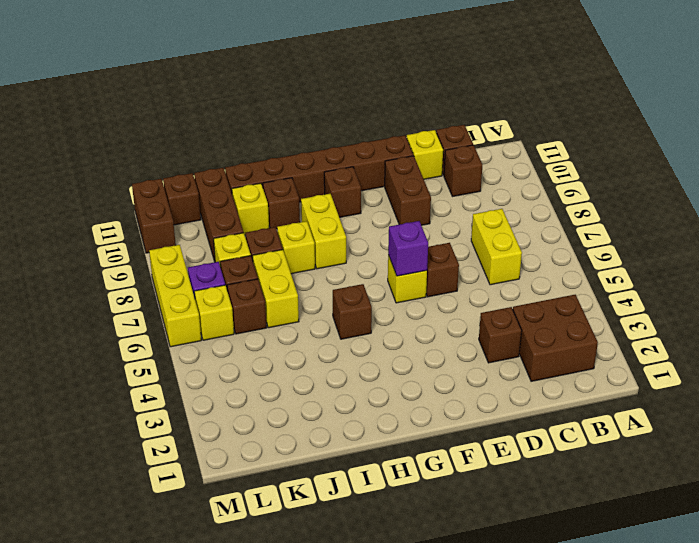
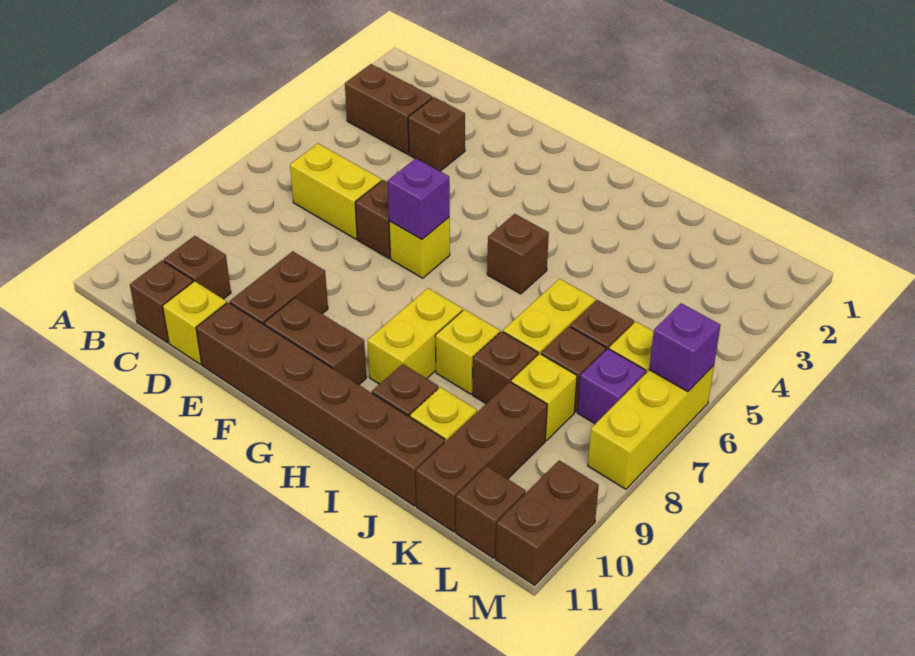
brown brick B2:C3 level 1 -> brown brick B3:C3 level 1
yellow brick C6:C7 level 1 -> yellow brick C6:D6 level 1
brown brick G10 level 1 -> brown brick F10:G10 level 1
none -> purple brick M6 level 2

